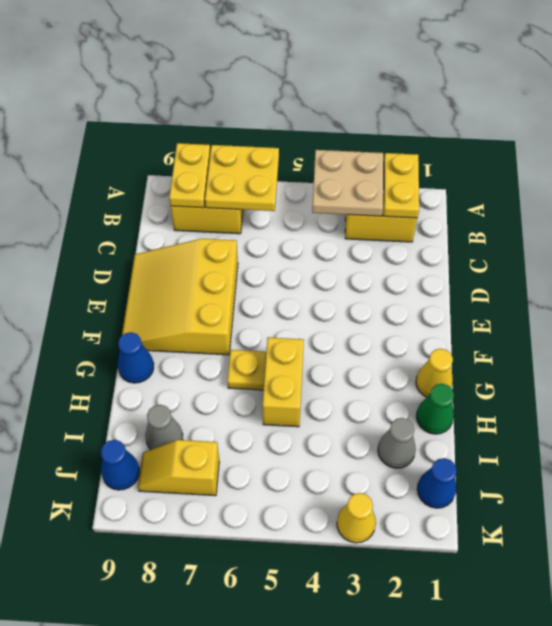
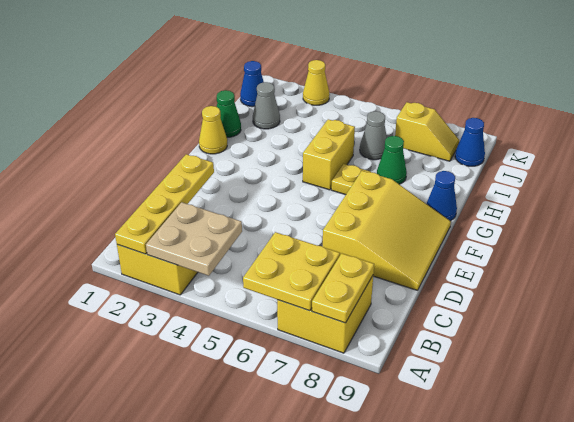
yellow plate A2:B2 level 2 -> yellow plate A2:D2 level 2
none -> green cone H7 level 1
grey cone I8 level 1 -> grey cone I6 level 1

